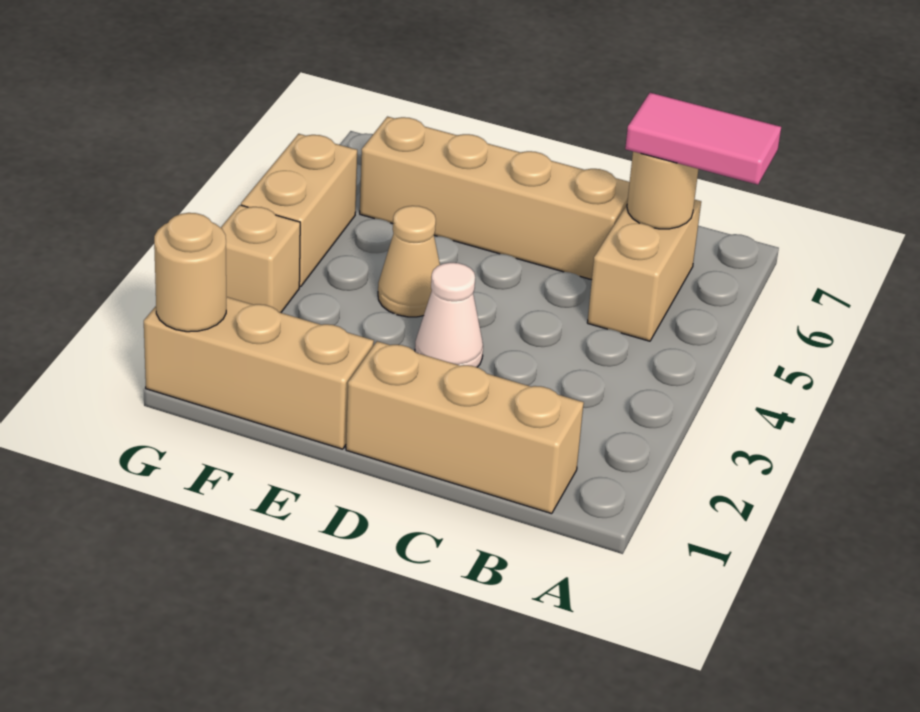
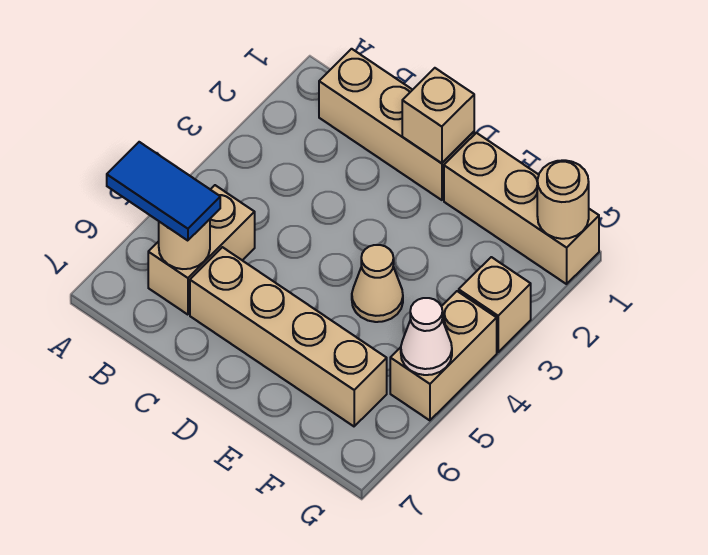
pink tile A6:B6 level 3 -> blue tile A6:B6 level 3
none -> tan brick D1 level 2
white cone D3 level 1 -> white cone G5 level 2

